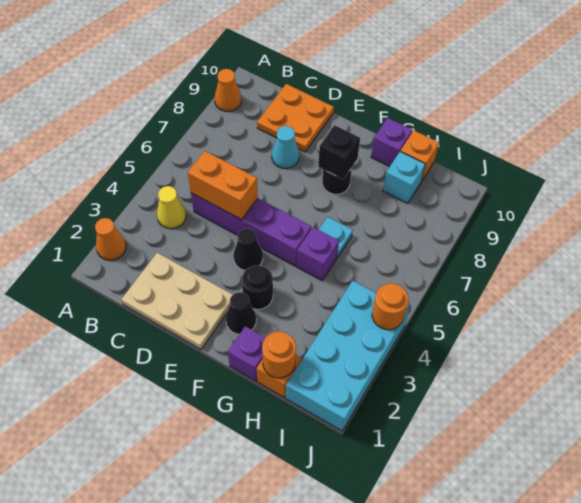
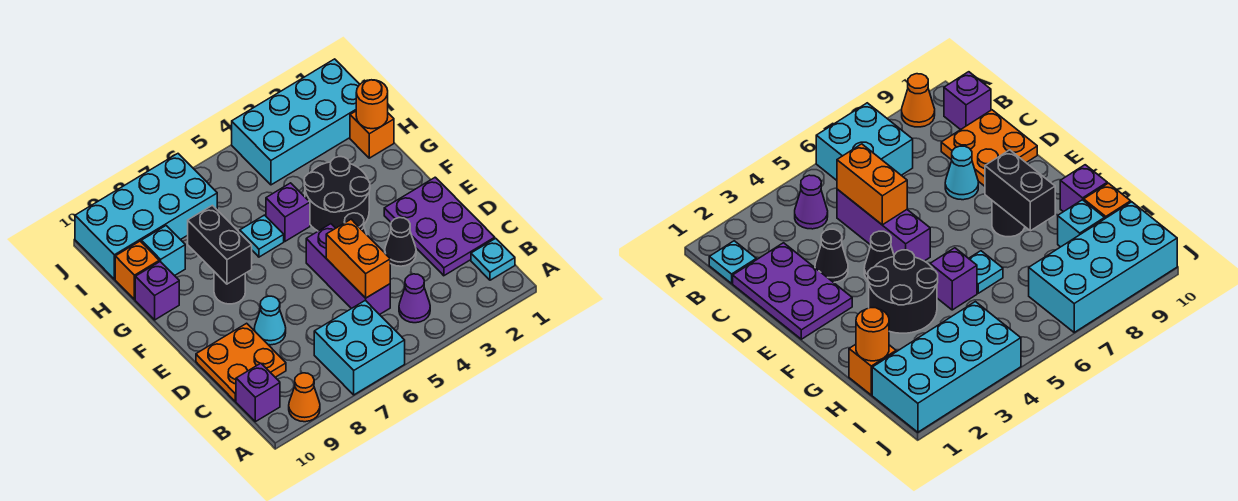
orange cone A2 level 1 -> none
none -> cyan brick A6:B7 level 1
none -> cyan plate B1 level 1
yellow cone B4 level 1 -> purple cone B4 level 1
tan plate C1:E2 level 1 -> purple plate C1:E2 level 1
purple brick C5:F5 level 1 -> purple brick C5:E5 level 1
black cone F2 level 1 -> black cone D3 level 1
black round brick F3 level 1 -> black round brick F3:G4 level 1
black brick F8 level 2 -> black brick F8:G8 level 2
purple brick G1 level 1 -> purple brick B10 level 1
none -> cyan brick I7:J10 level 1
orange round brick J4 level 2 -> none

